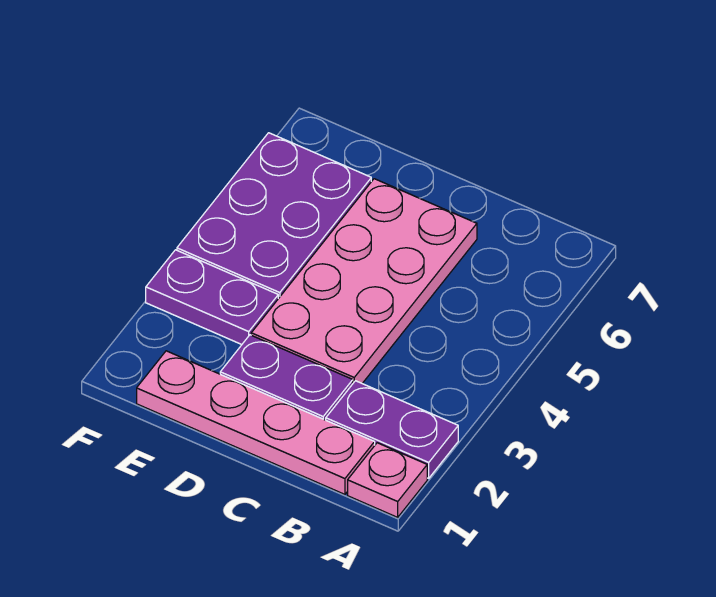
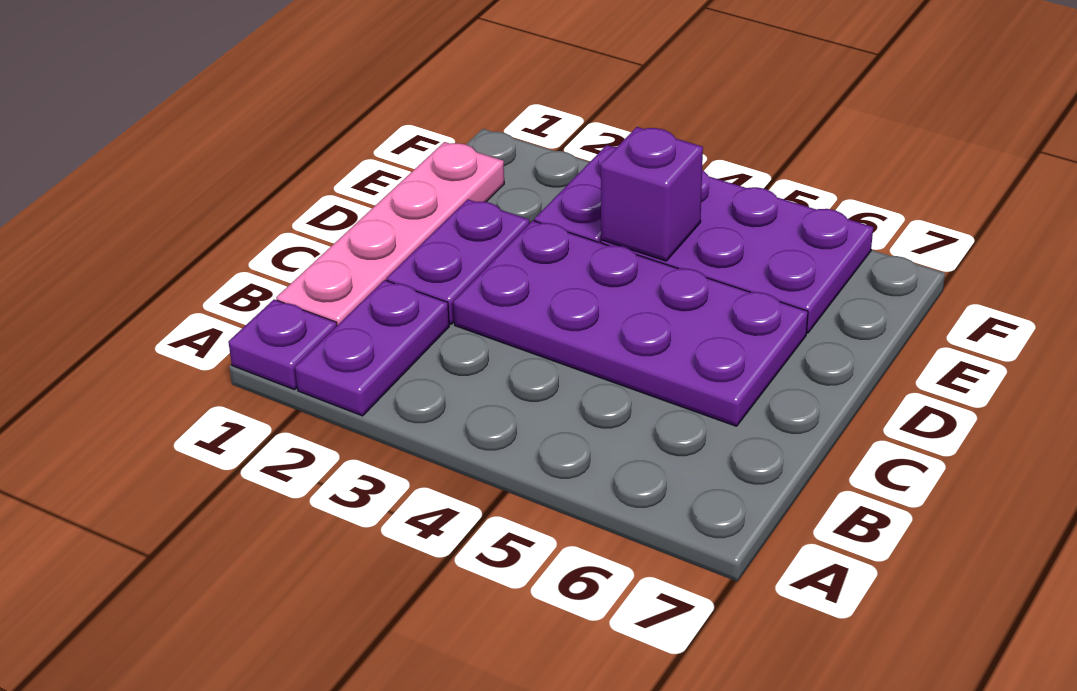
pink plate A1 level 1 -> purple plate A1 level 1
pink plate C3:D6 level 1 -> purple plate C3:D6 level 1
none -> purple brick E4 level 2

